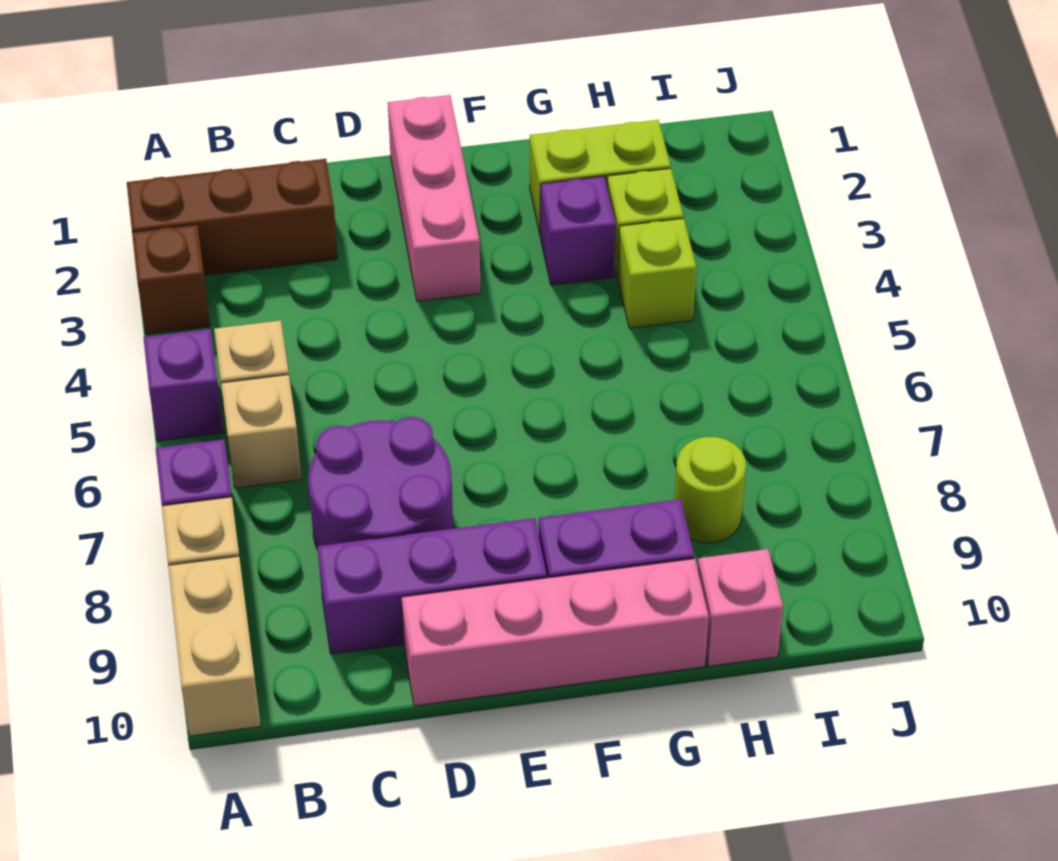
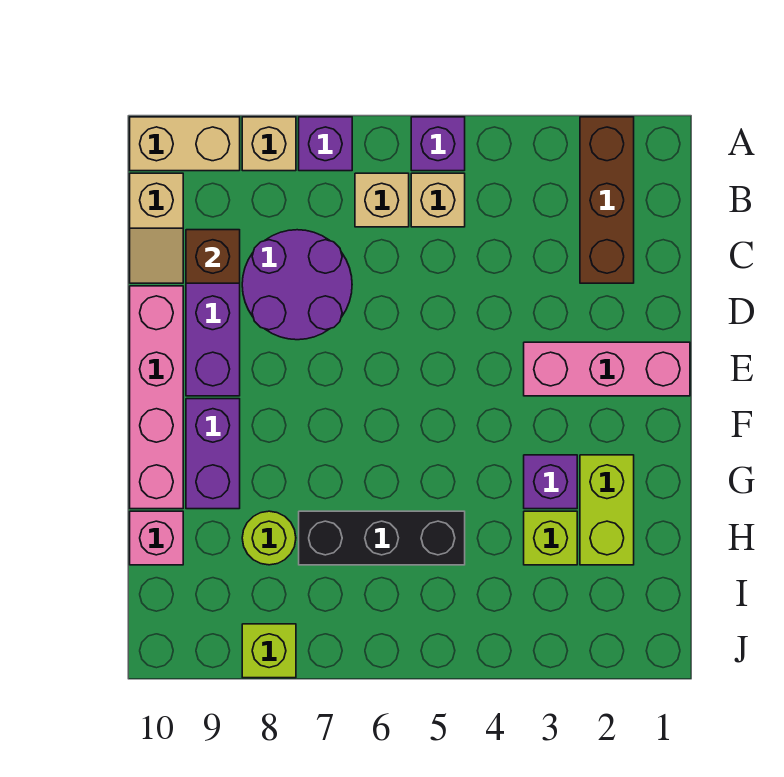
brown brick A3 level 1 -> brown brick C9 level 2
none -> tan slope B10:C10 level 1 top B
lime brick H4 level 1 -> lime brick J8 level 1
none -> black brick H5:H7 level 1

